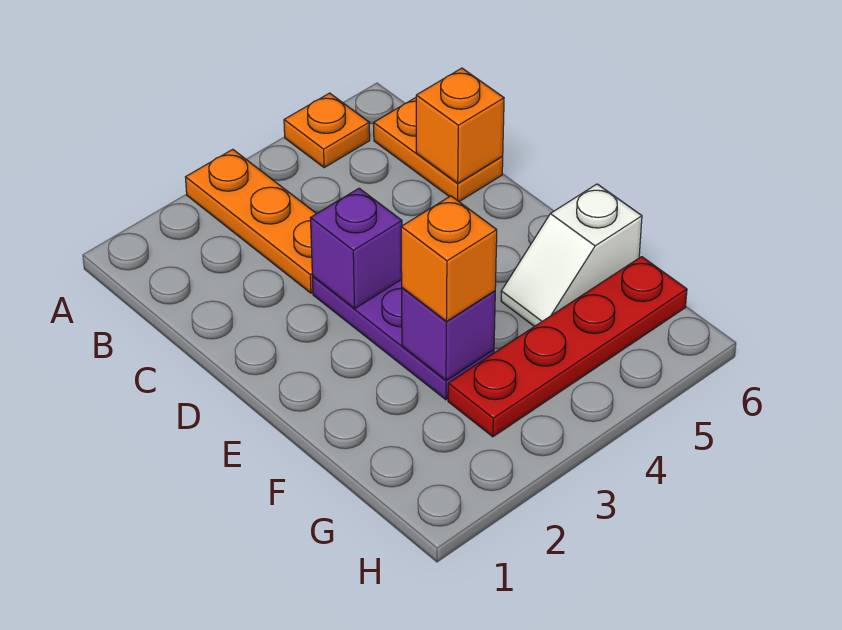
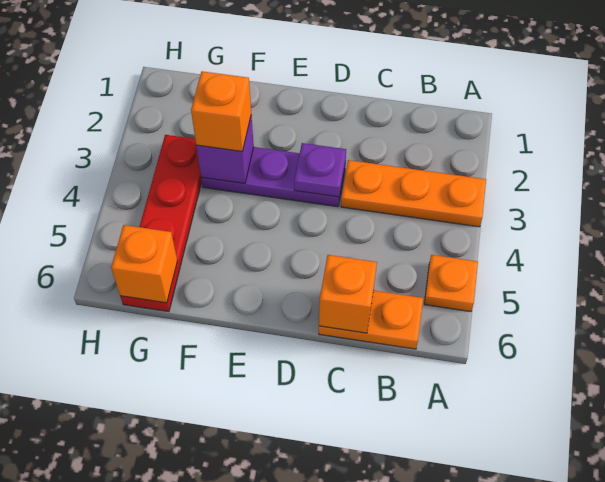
purple brick D3 level 2 -> purple plate D3 level 2
white slope F5:F6 level 1 top 6 -> none
none -> orange brick G6 level 2

